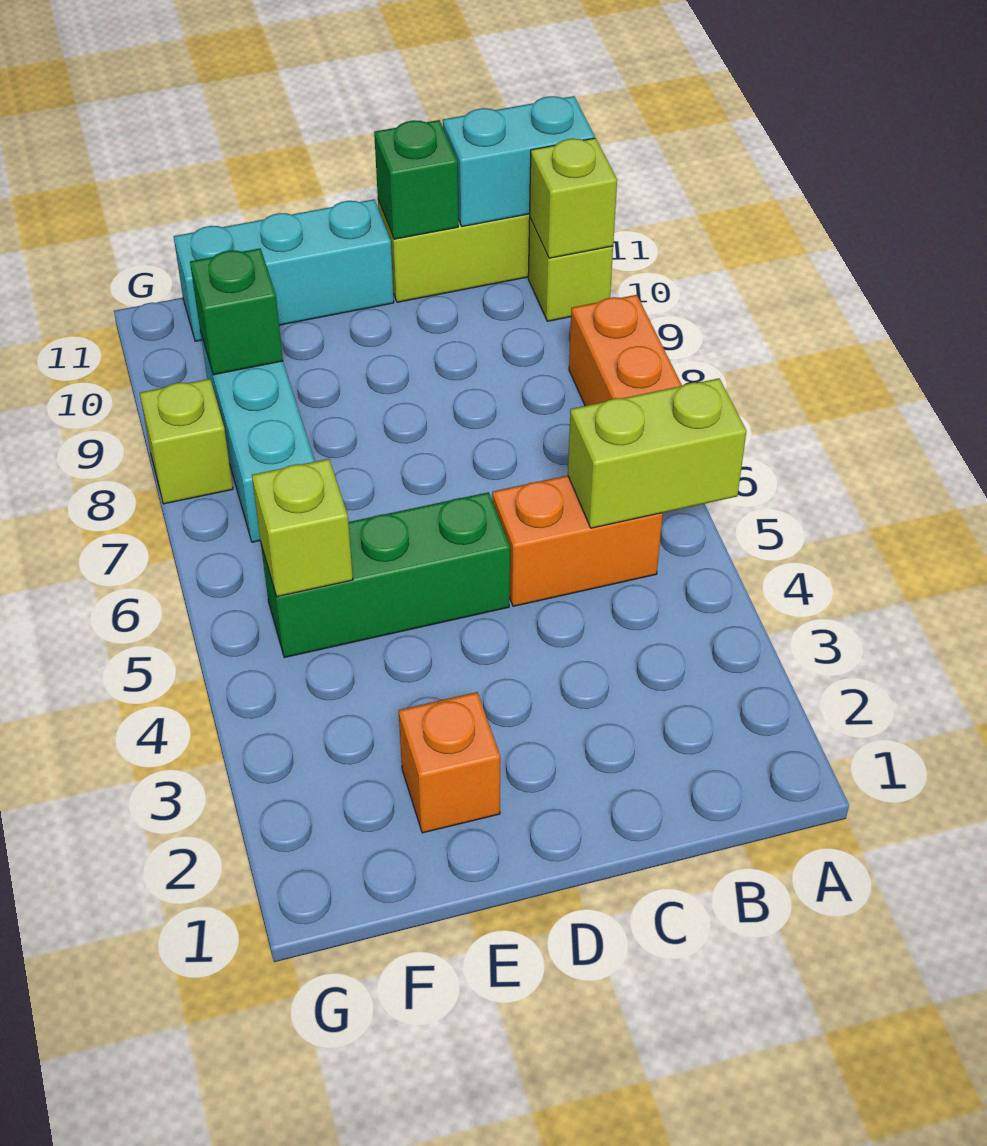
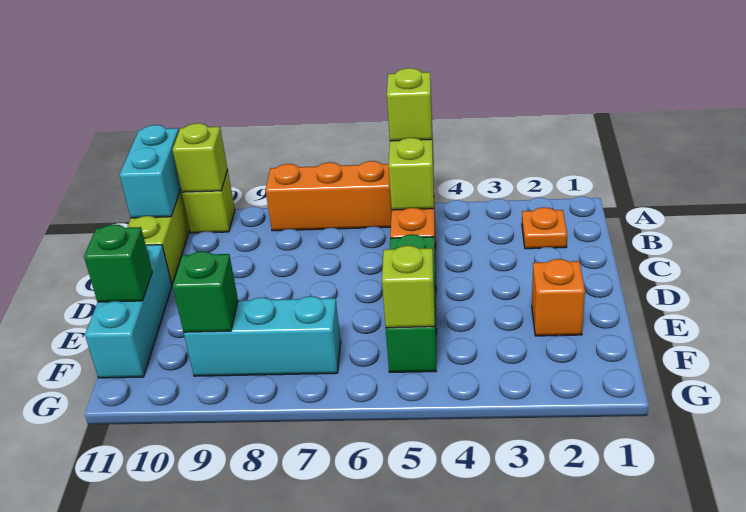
none -> orange plate B2 level 1
green brick C11 level 2 -> green brick E11 level 2
lime brick G8 level 1 -> lime brick A5 level 3

